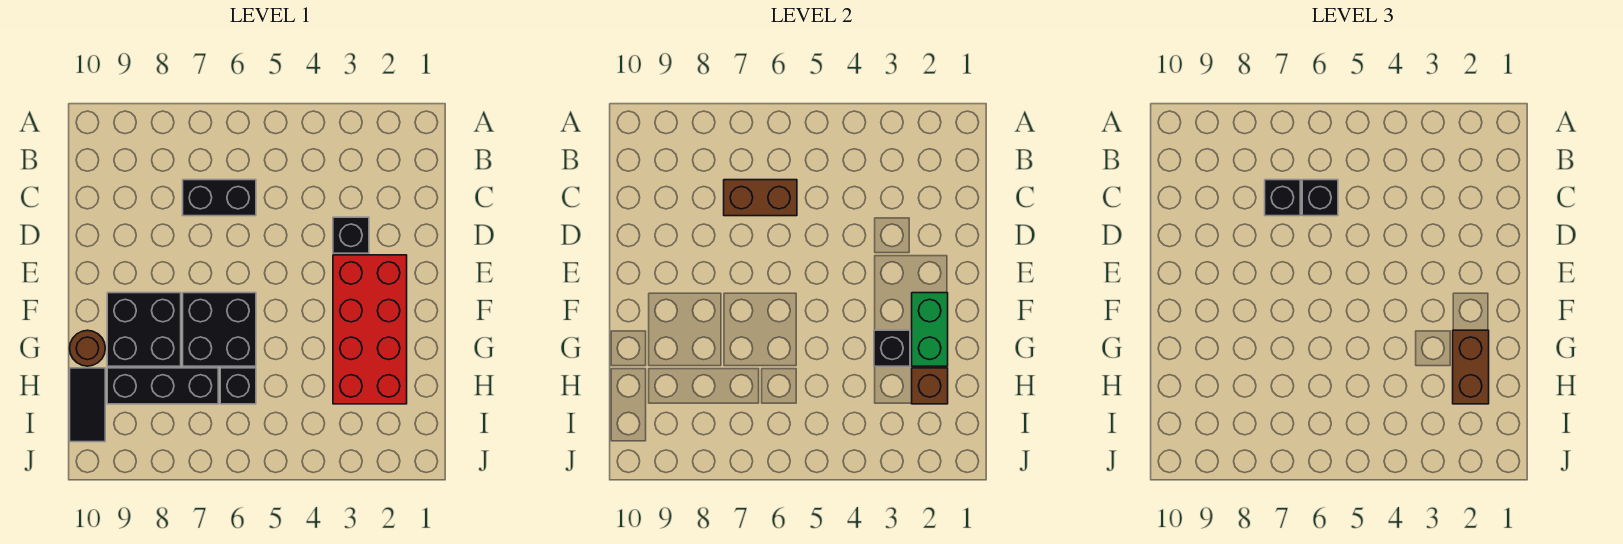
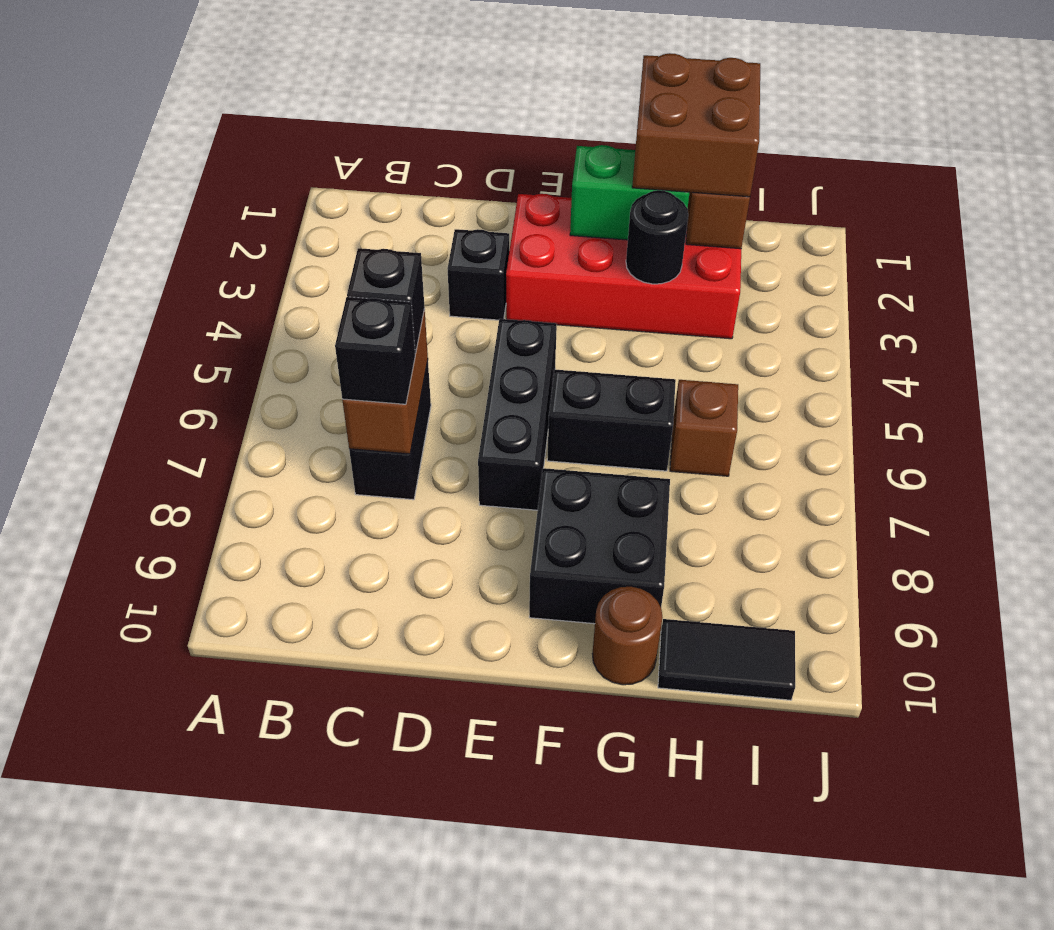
black brick F6:G7 level 1 -> black brick F6:G6 level 1
brown brick G2:H2 level 3 -> brown brick G1:H2 level 3
black brick G3 level 2 -> black round brick G3 level 2
black brick H6 level 1 -> brown brick H6 level 1
black brick H7:H9 level 1 -> black brick E5:E7 level 1

